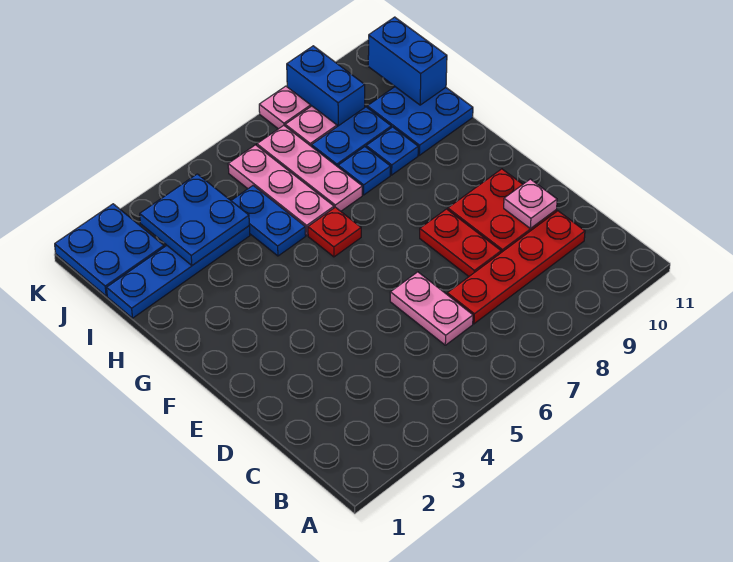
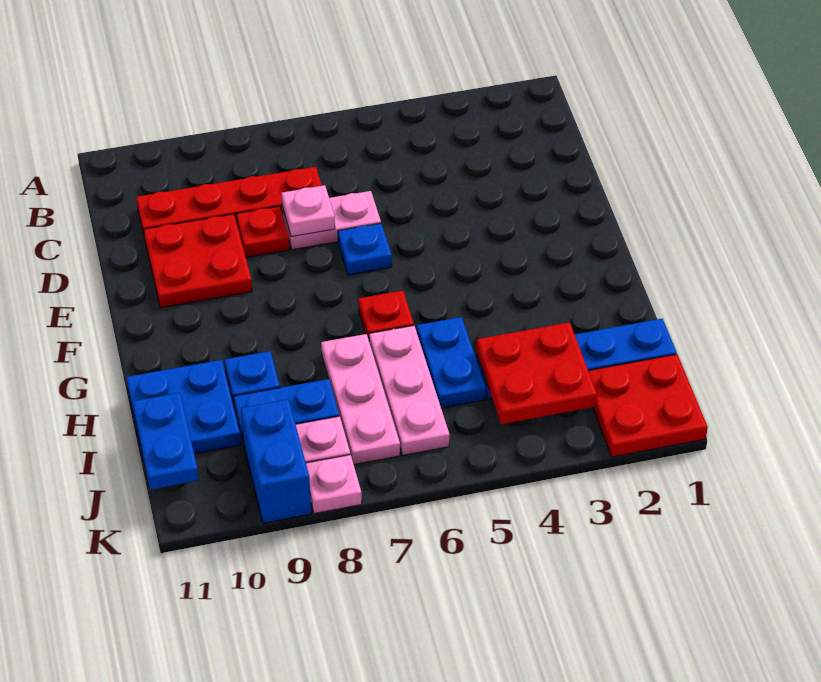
pink plate C6:D6 level 1 -> pink plate D6:D7 level 1
red plate D8:E8 level 1 -> red plate D8 level 1
pink plate D10 level 2 -> pink plate D7 level 2
blue plate H8 level 1 -> blue plate E6 level 1
blue plate I3:J4 level 2 -> red plate I3:J4 level 2
blue brick I11:J11 level 2 -> blue plate I11:J11 level 2
blue plate J1:K2 level 1 -> red plate J1:K2 level 1

